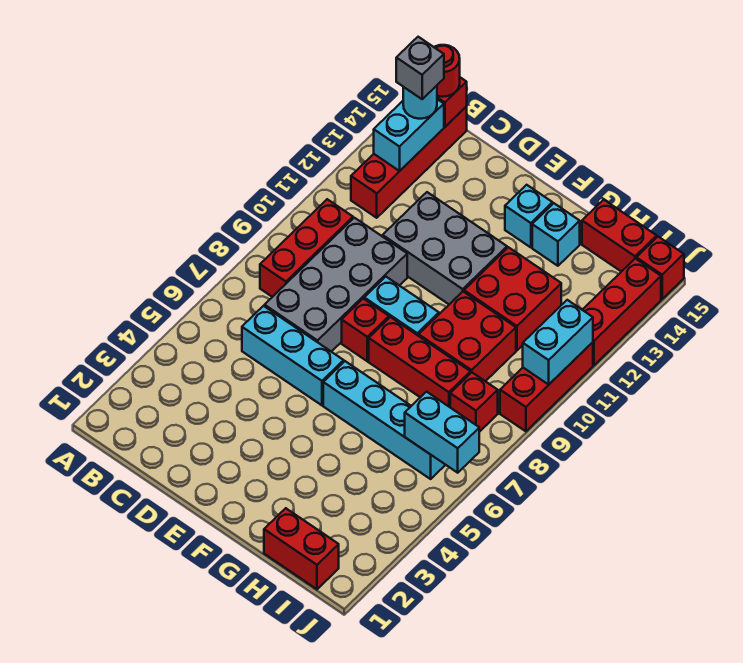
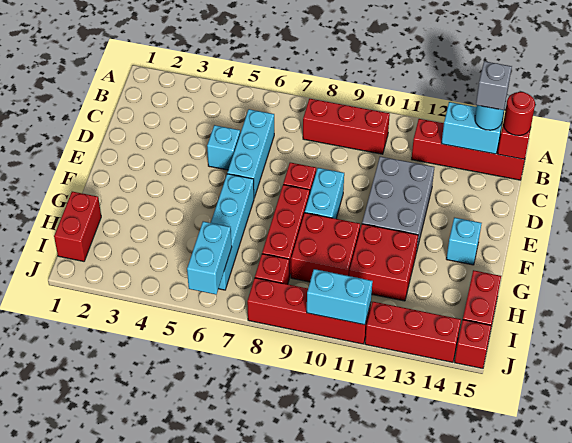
grey brick C7:D10 level 1 -> none
cyan brick G14 level 1 -> cyan brick D5 level 1
red brick J9:J11 level 1 -> red brick J8:J11 level 1

